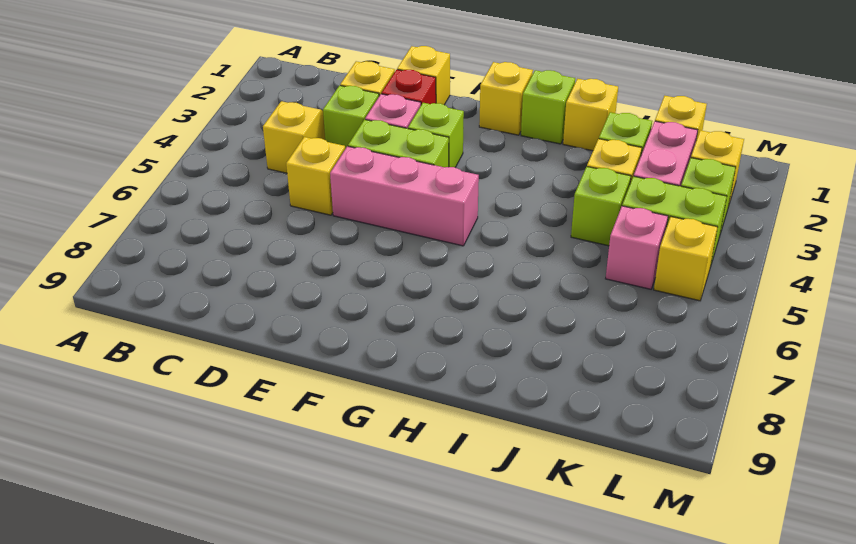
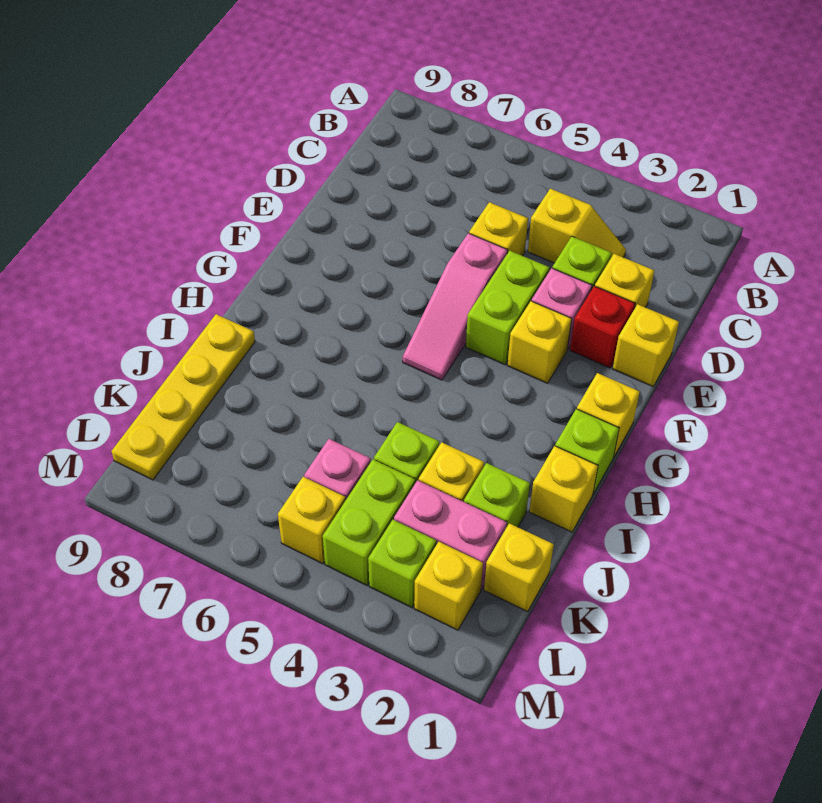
pink brick E5:G5 level 1 -> pink slope E5:G5 level 1 top E
lime brick F3 level 1 -> yellow brick F3 level 1
none -> yellow plate I9:L9 level 1

